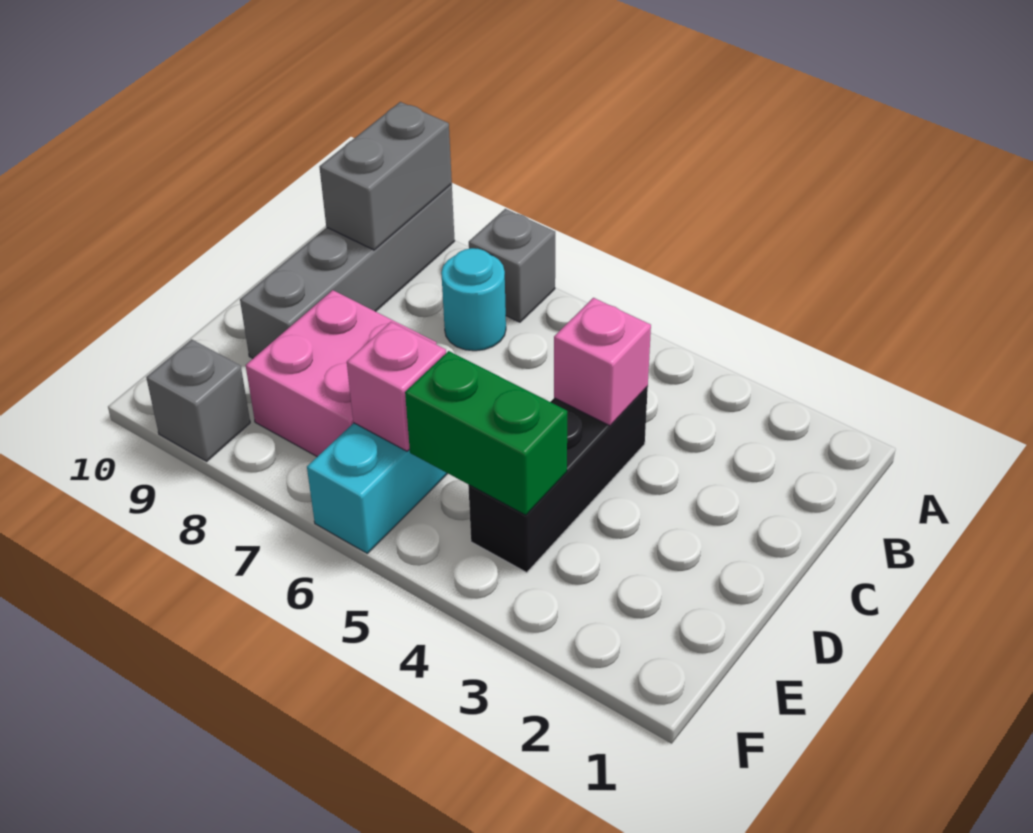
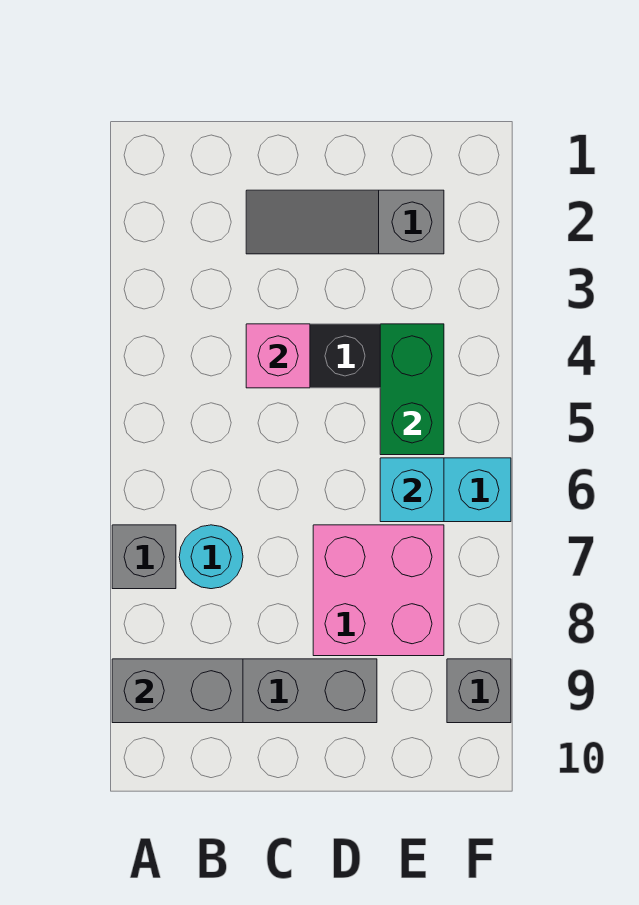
none -> grey slope C2:E2 level 1 top E
pink brick E6 level 2 -> cyan brick E6 level 2

